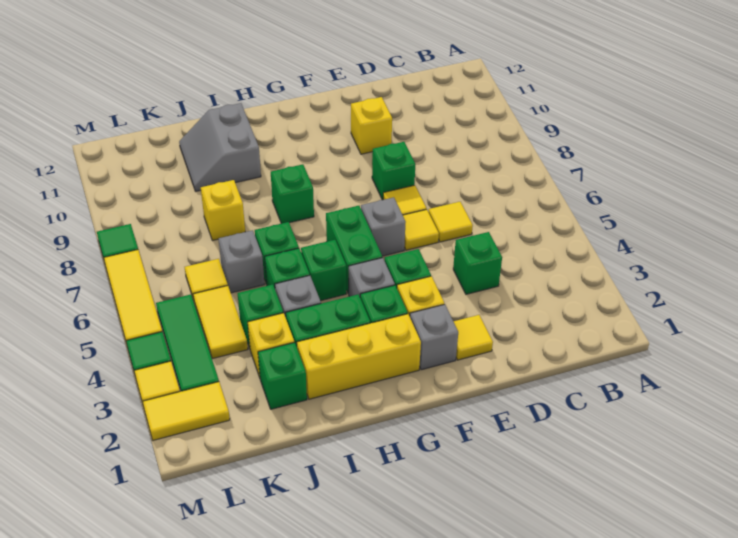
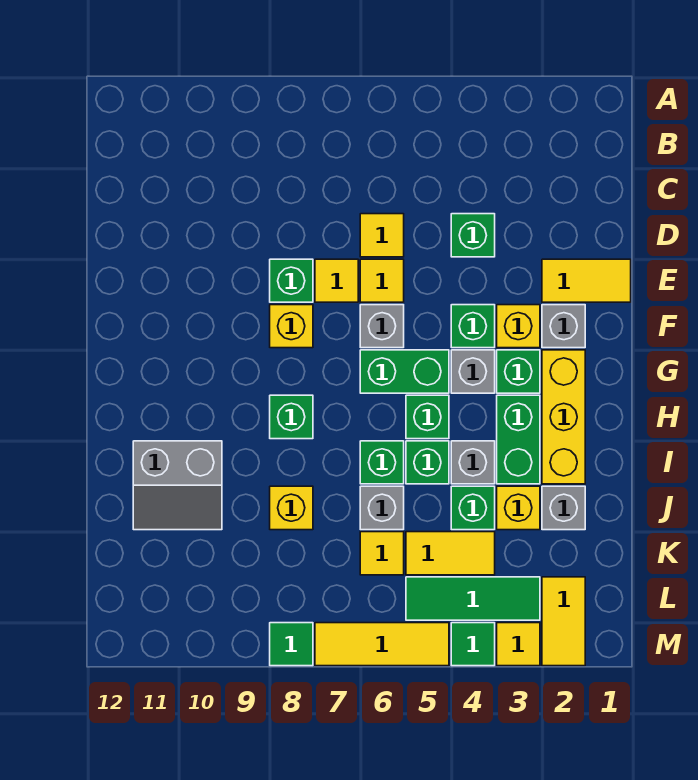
yellow tile E2 level 1 -> yellow tile E1:E2 level 1
yellow brick E10 level 1 -> yellow brick F8 level 1
green brick J2 level 1 -> grey brick J2 level 1

